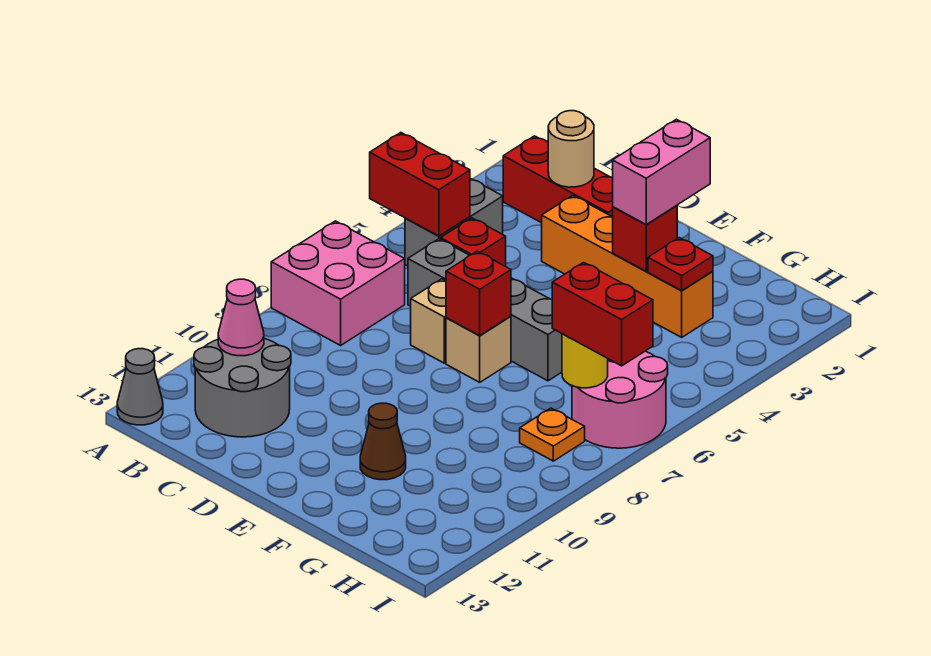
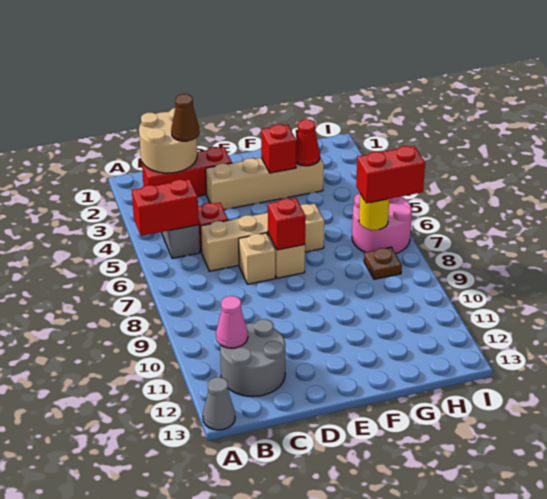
pink brick A7:B8 level 1 -> none
tan round brick C2 level 2 -> tan round brick B1:C2 level 2
grey brick C6:F6 level 1 -> tan brick C6:F6 level 1
orange brick D3:G3 level 1 -> tan brick D3:G3 level 1
pink brick F2:F3 level 3 -> none
brown cone F11 level 1 -> brown cone C2 level 3
red plate G3 level 2 -> red cone G3 level 2
orange plate H8 level 1 -> brown plate H8 level 1

